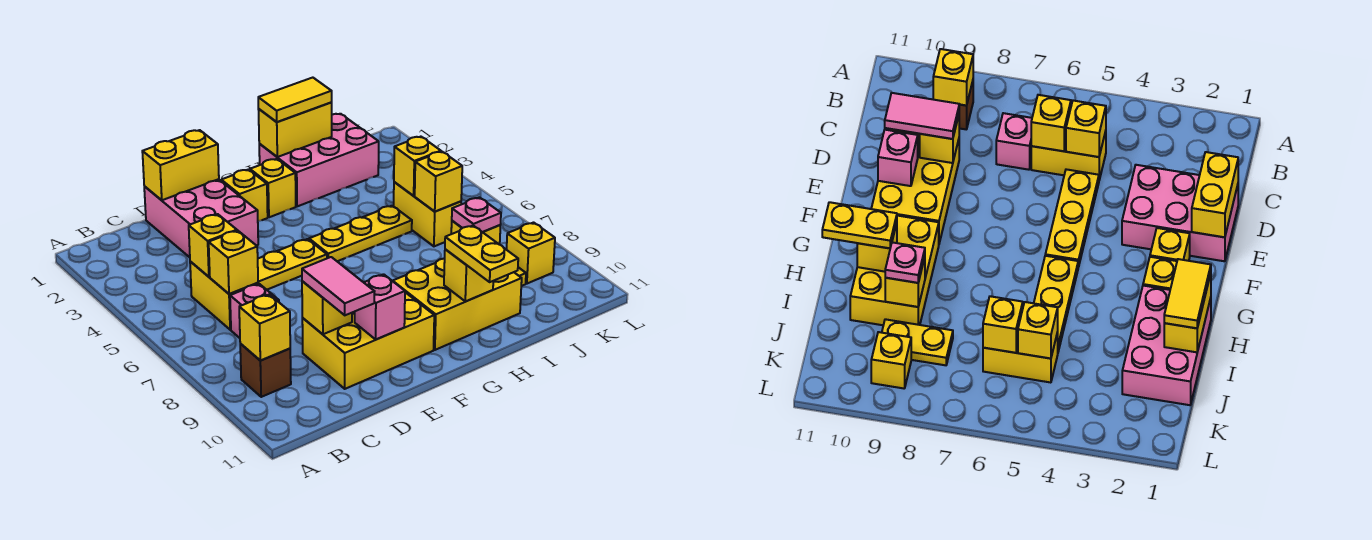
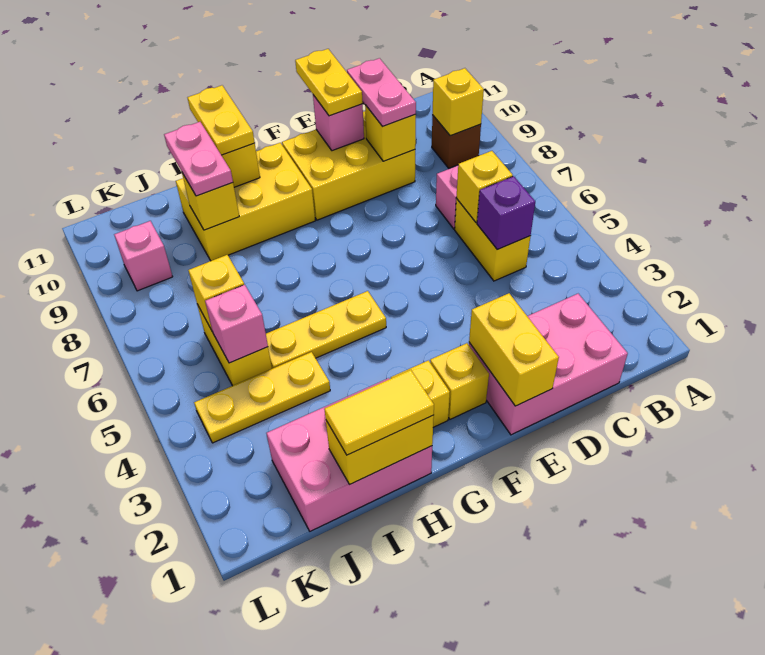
yellow brick C5 level 2 -> purple brick C5 level 2
pink brick D1:E3 level 1 -> pink brick C1:E2 level 1
yellow brick D1:E1 level 2 -> yellow brick E1:E2 level 2
yellow plate D5:F5 level 1 -> yellow plate I4:K4 level 1
pink tile D9:D10 level 3 -> pink plate D9:D10 level 3
pink plate I9 level 3 -> pink plate I9:I10 level 3
yellow brick J5 level 2 -> pink brick J5 level 2
yellow plate J8:J9 level 1 -> yellow plate E10:E11 level 3
yellow brick K9 level 1 -> pink brick K9 level 1

